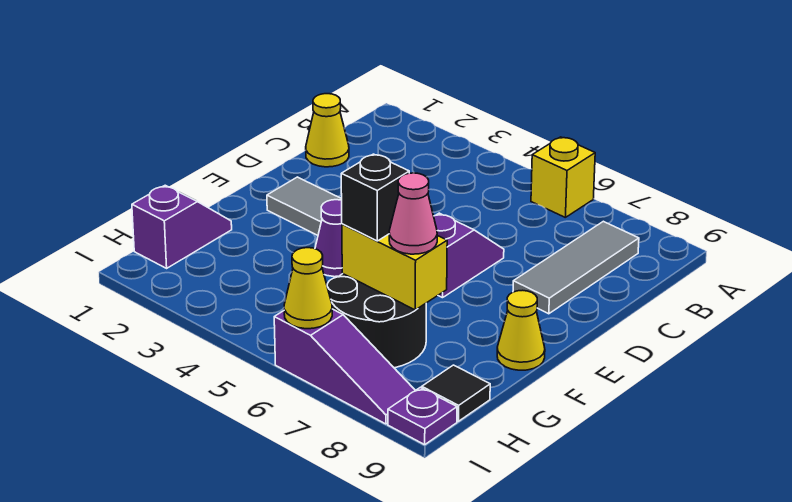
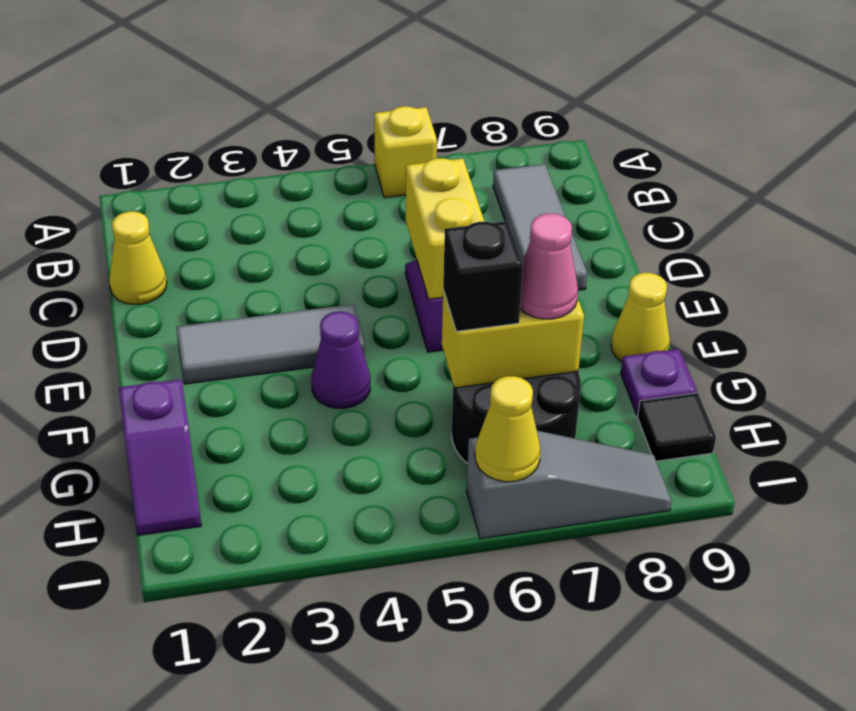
none -> yellow brick D6:E6 level 2
purple slope G1:H1 level 1 top H -> purple slope G1:H1 level 1 top G
purple slope I6:I8 level 1 top 6 -> grey slope I6:I8 level 1 top 6
purple plate I9 level 1 -> purple plate G9 level 1

